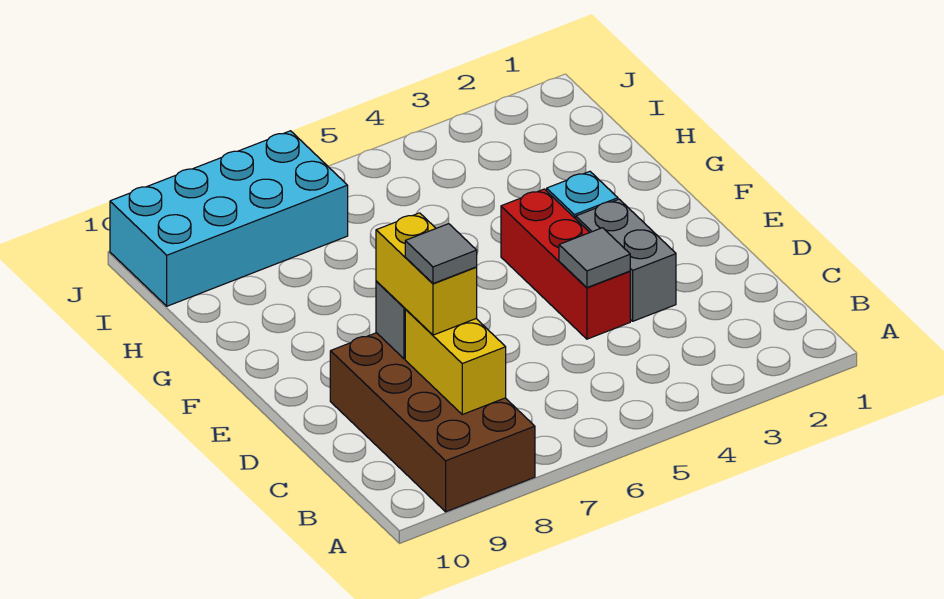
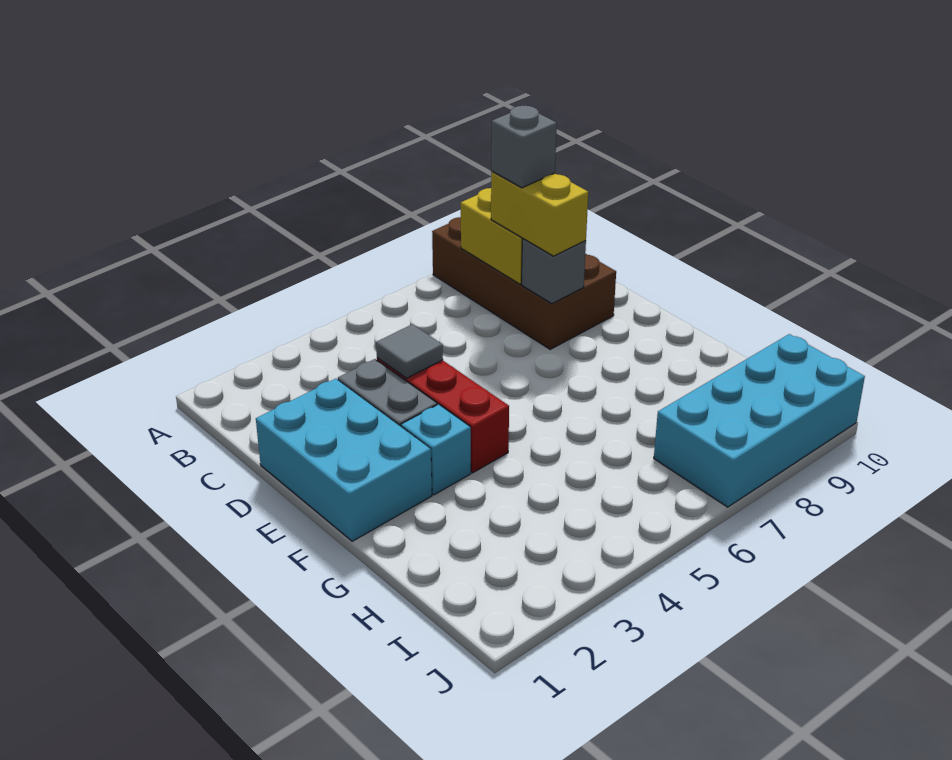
grey tile C8 level 4 -> grey brick C8 level 4
none -> cyan brick D1:F2 level 1

